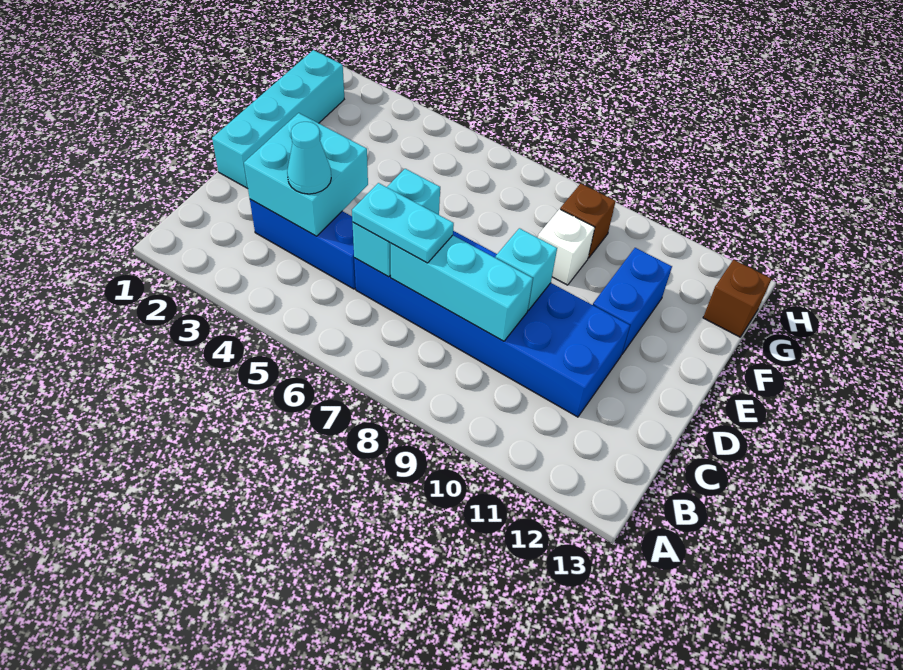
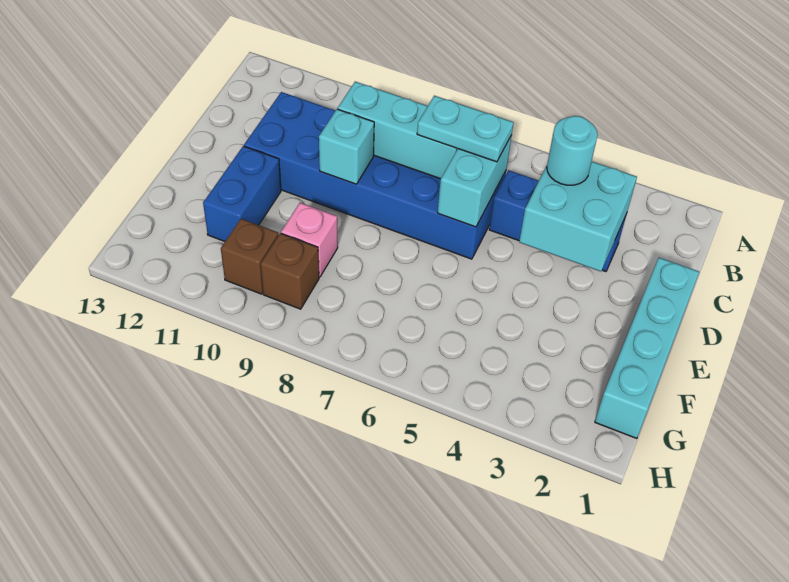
cyan cone C4 level 3 -> cyan round brick C4 level 3
white brick F9 level 1 -> pink brick F9 level 1
brown brick G13 level 1 -> brown brick G10 level 1

